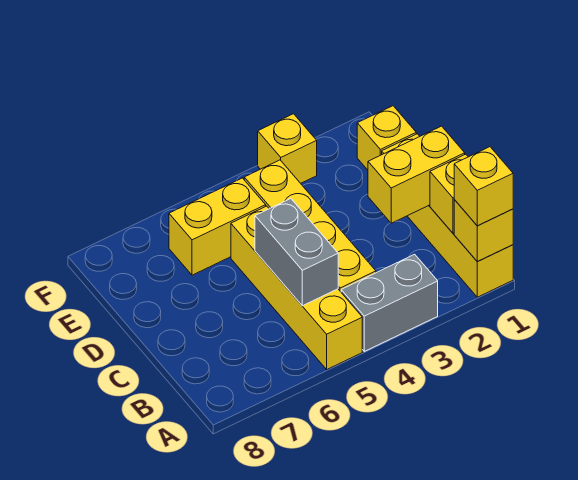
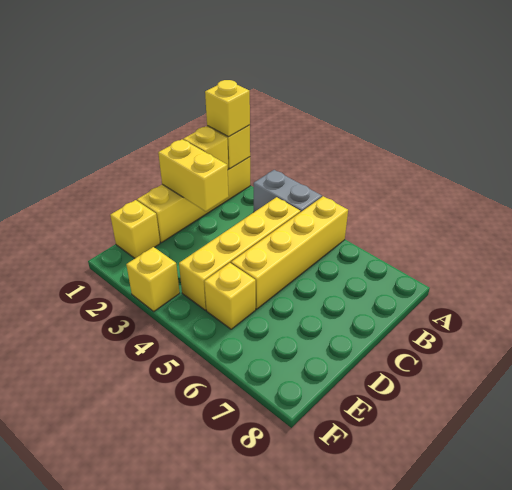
grey brick B5:C5 level 2 -> none
yellow brick E5:E6 level 1 -> yellow brick E5 level 1

